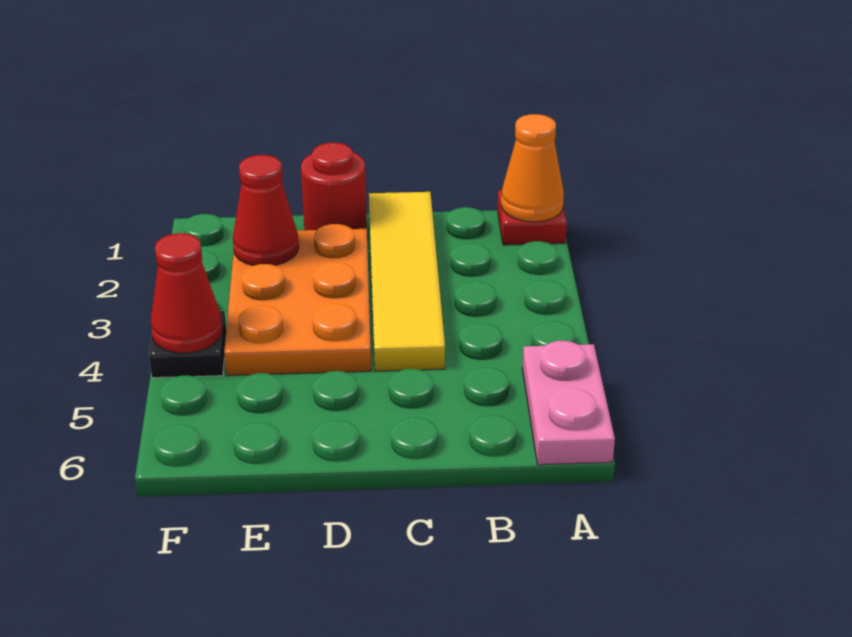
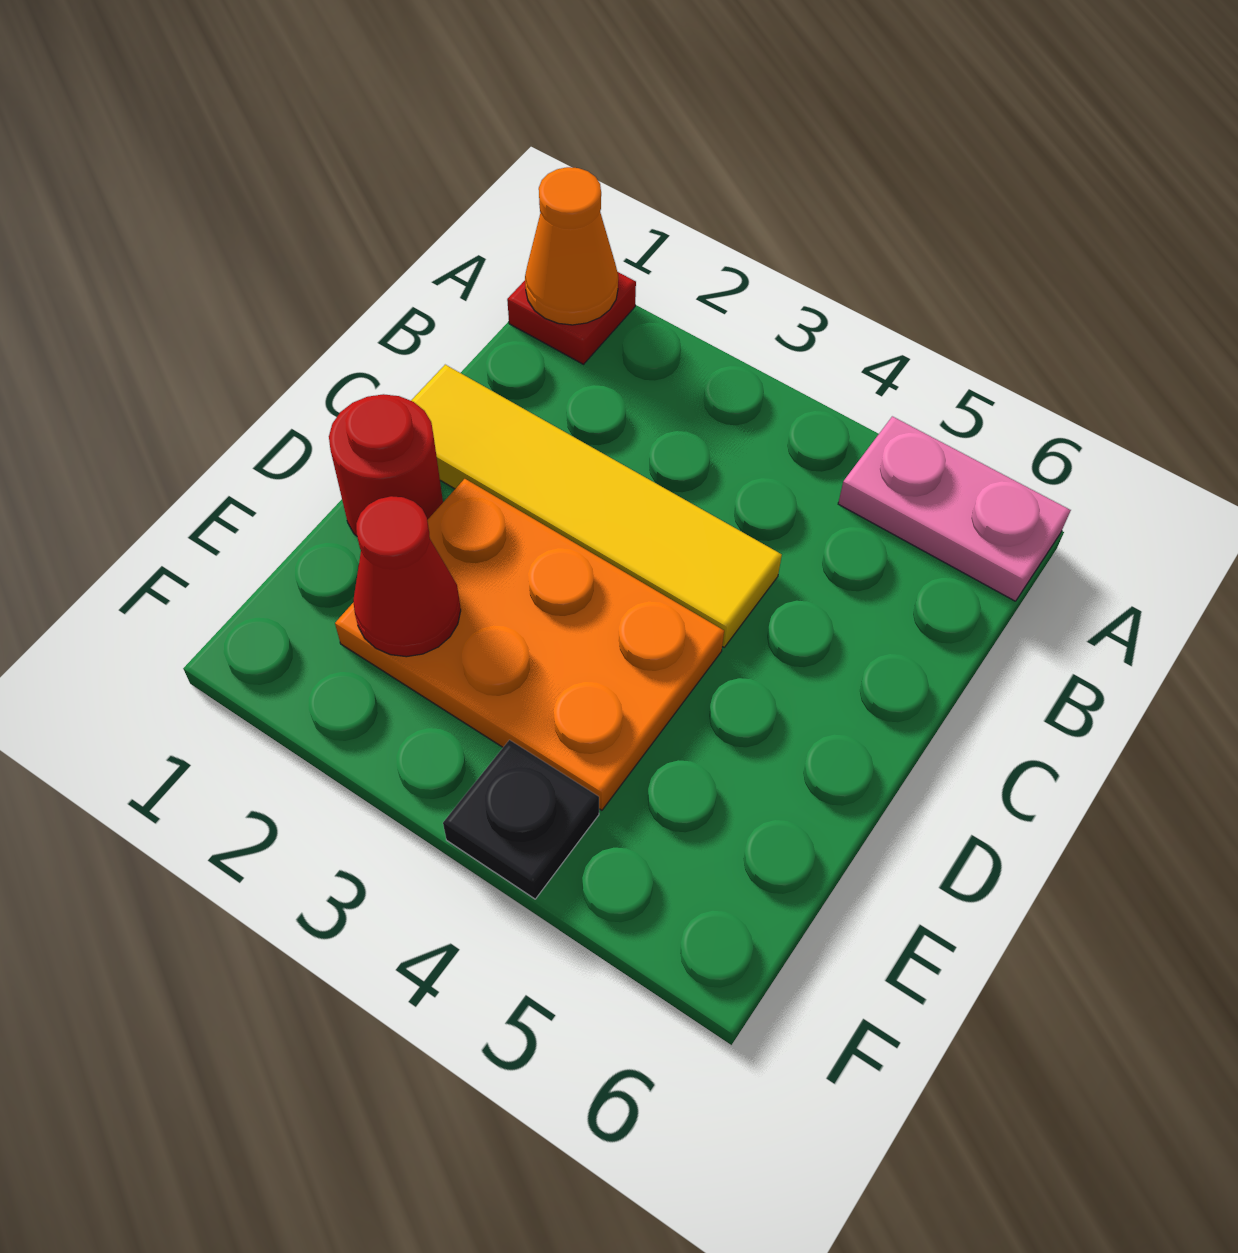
red cone F4 level 2 -> none

